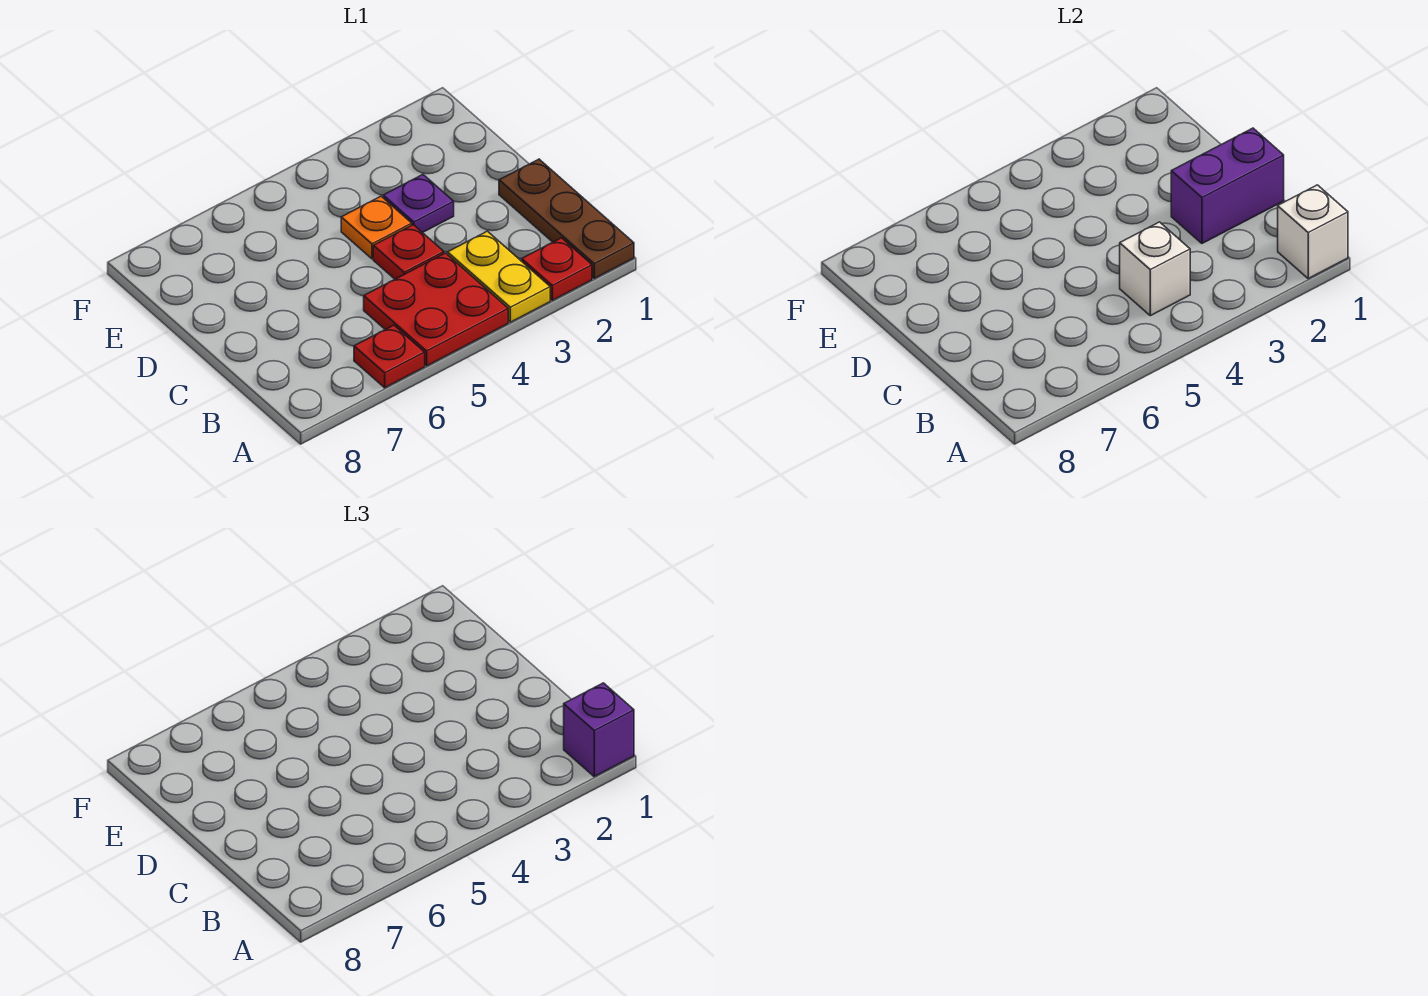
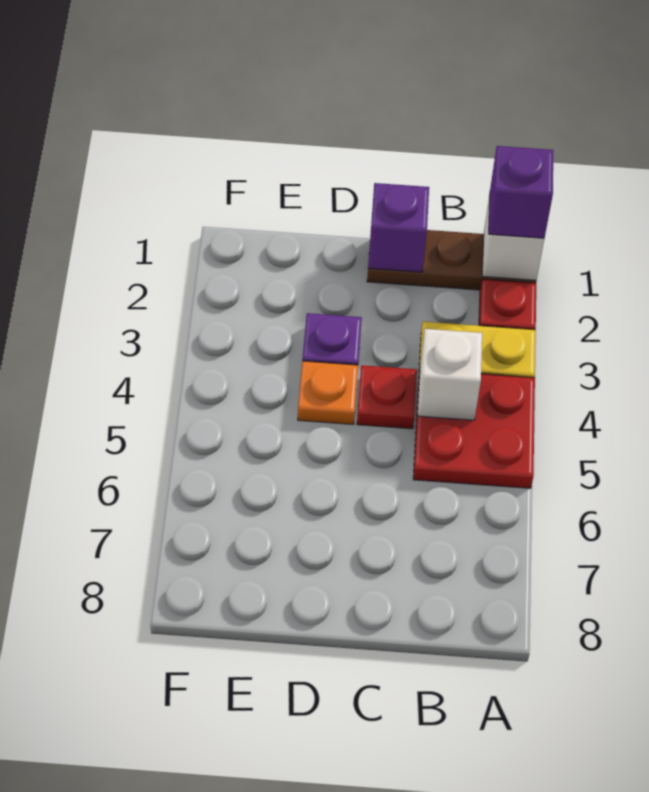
red plate A6 level 1 -> none
purple brick C1:C2 level 2 -> purple brick C1 level 2

